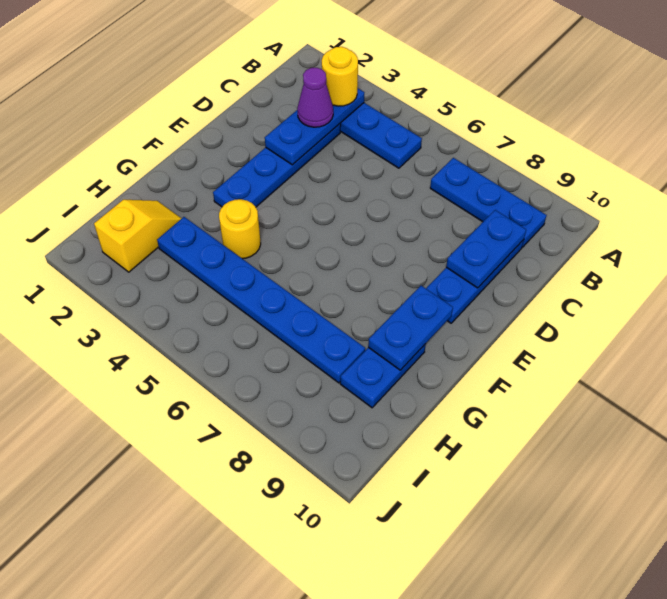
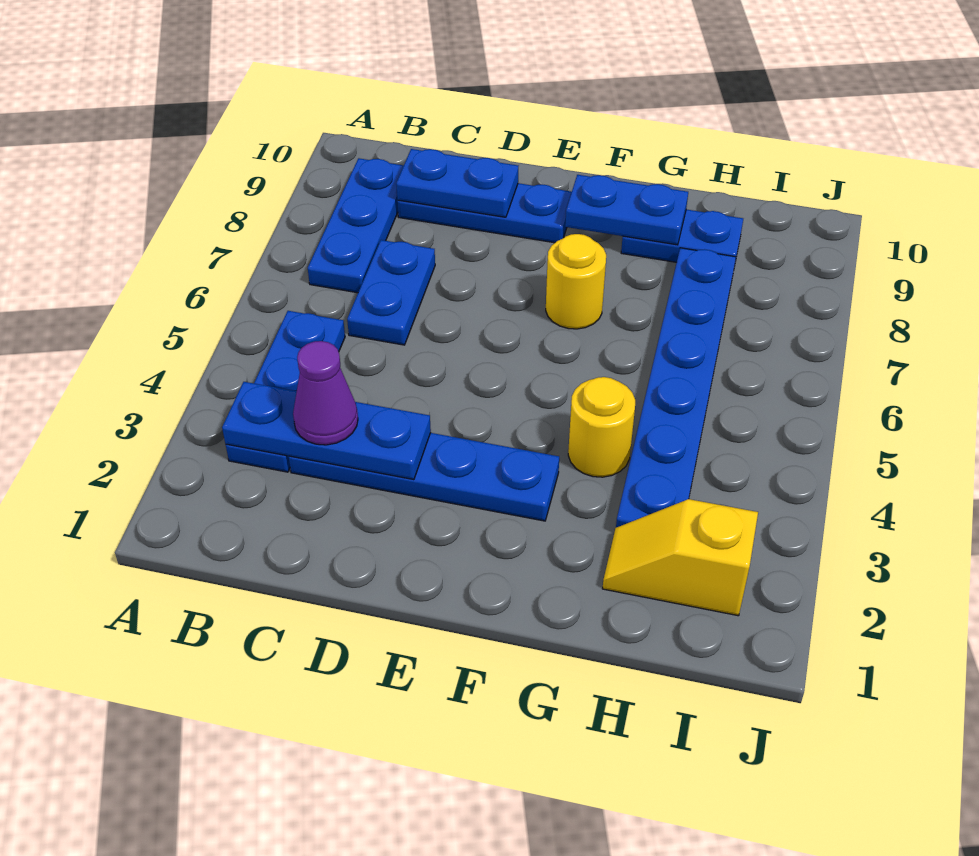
yellow round brick B3 level 3 -> yellow round brick F7 level 1
none -> blue plate C6:C7 level 1

